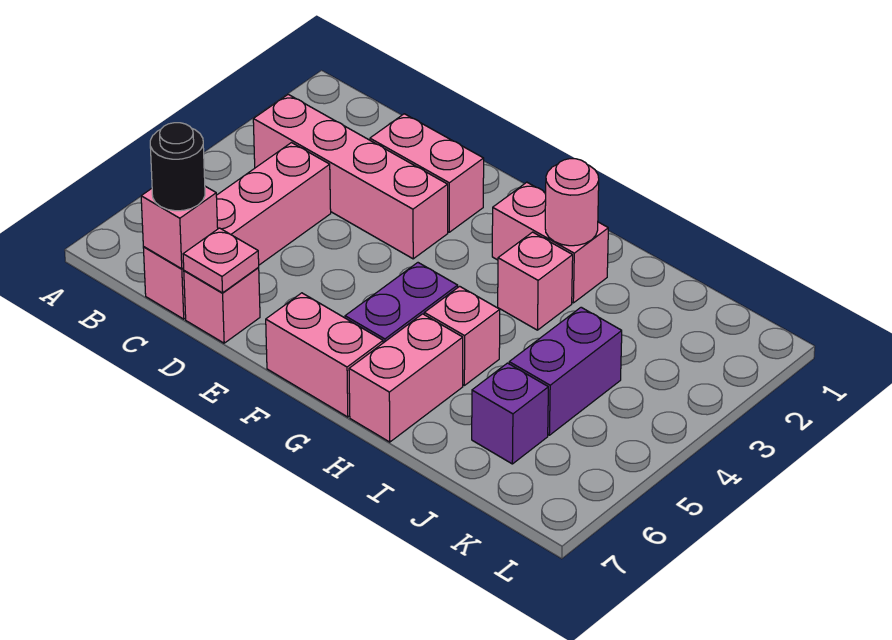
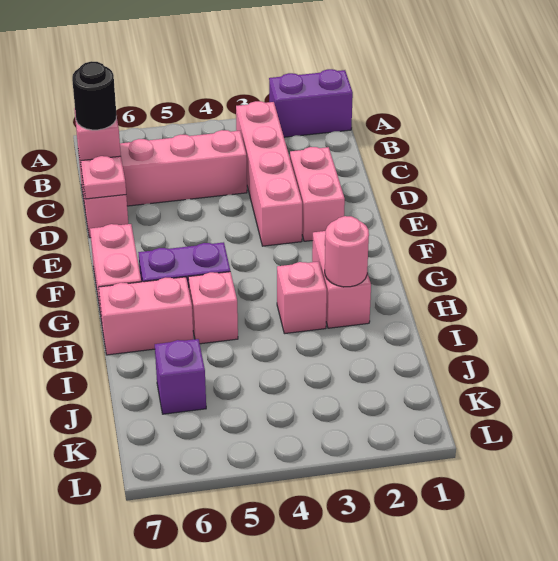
purple brick J4:J5 level 1 -> purple brick A1:A2 level 1

